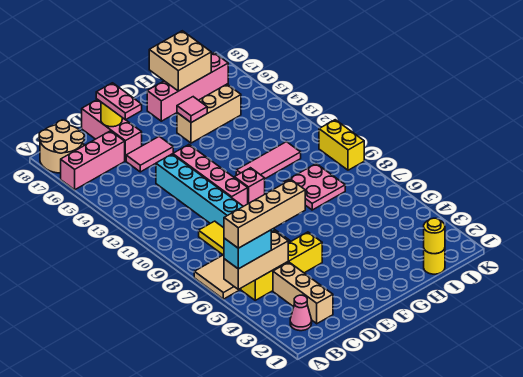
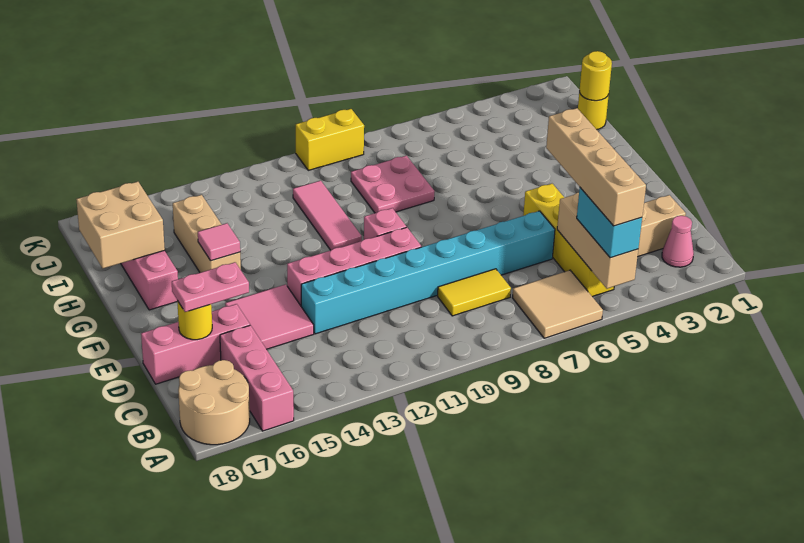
pink tile D15:E15 level 1 -> pink tile D14:E15 level 1

